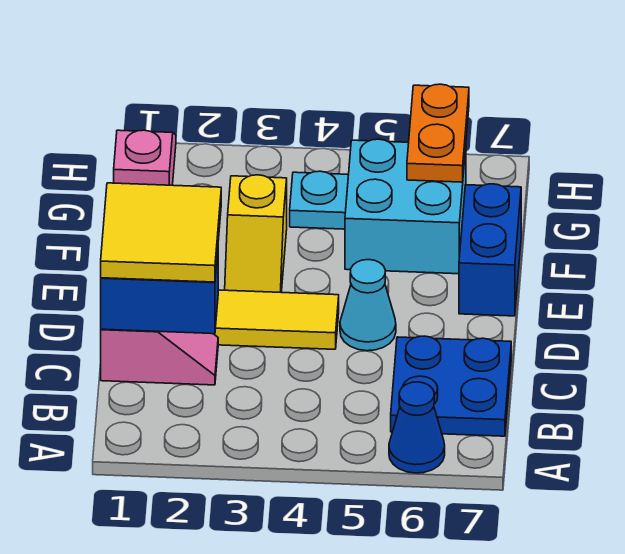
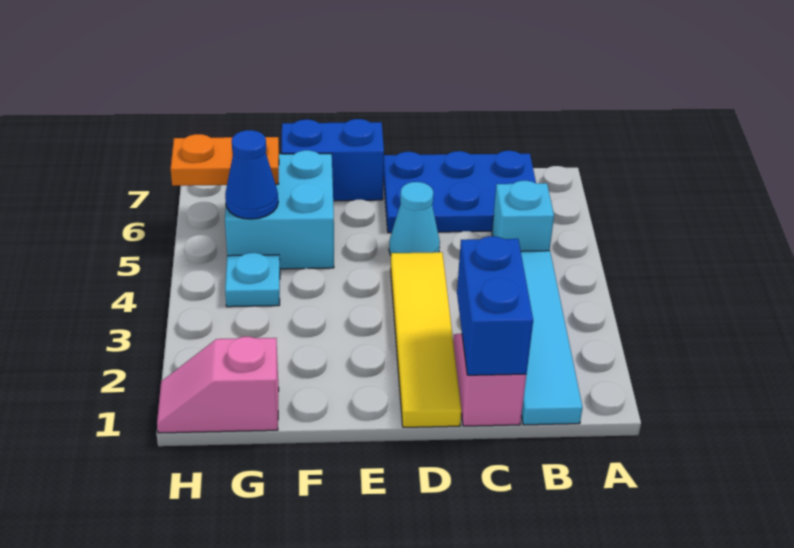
blue cone A6 level 1 -> blue cone G5 level 2
none -> cyan tile B1:B4 level 1
none -> cyan brick B5 level 1
blue plate B6:C7 level 1 -> blue plate B6:D7 level 1
yellow tile C1:D2 level 3 -> none
yellow slope E3:F3 level 1 top F -> none

